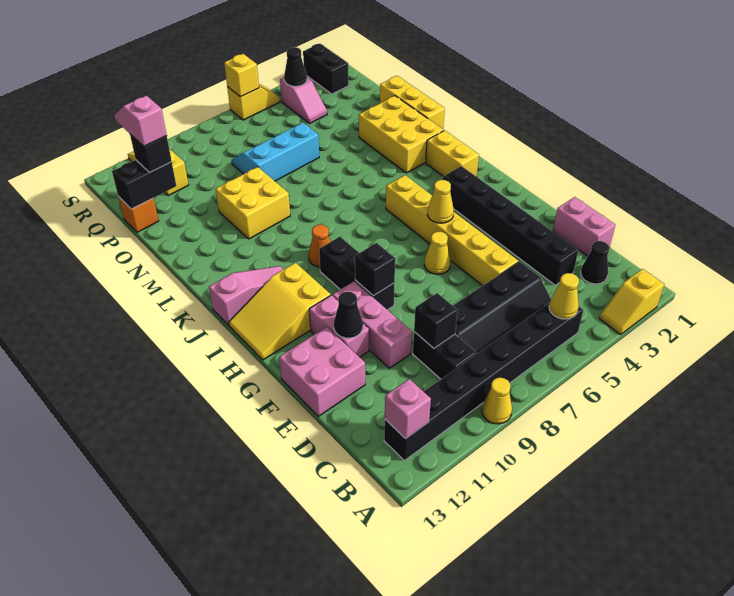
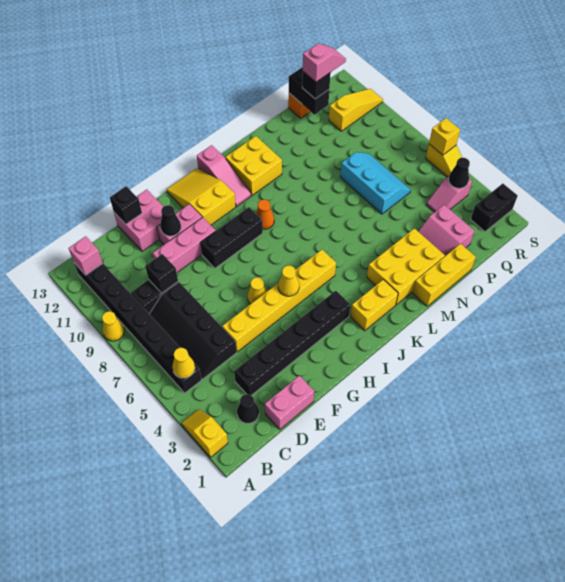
black brick G9 level 2 -> black brick E13 level 2
yellow brick M9:N10 level 1 -> yellow brick K11:L12 level 1
none -> pink slope O2:P3 level 1 top P

